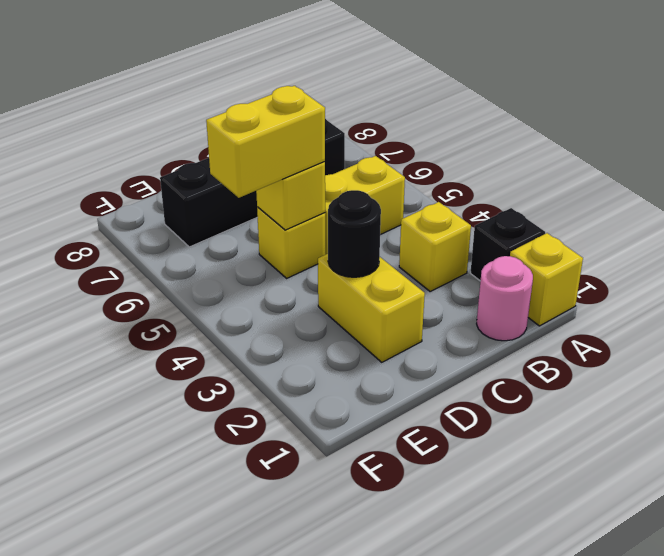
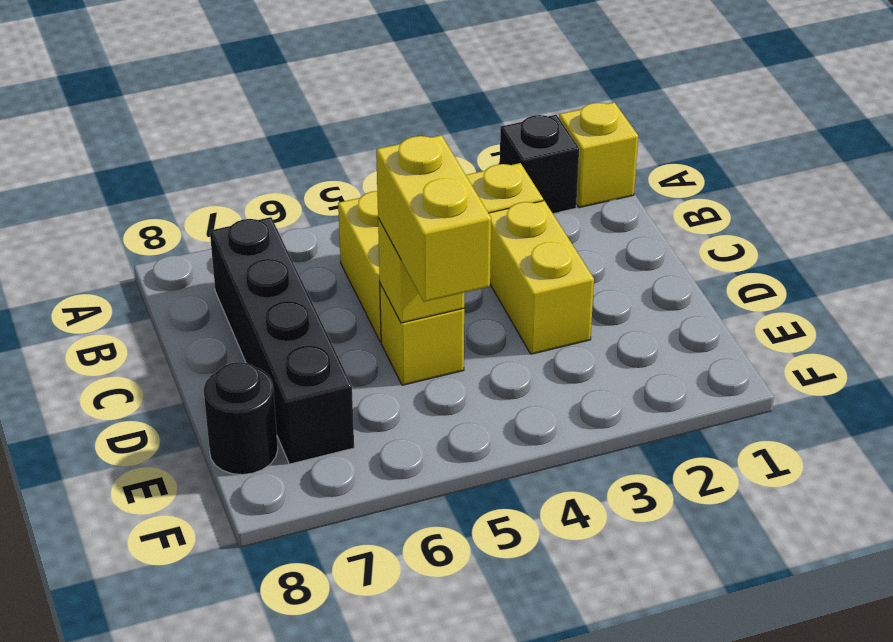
pink round brick B1 level 1 -> none
yellow brick D2:D3 level 1 -> yellow brick C3:D3 level 1
black round brick D3 level 2 -> black round brick E8 level 1

